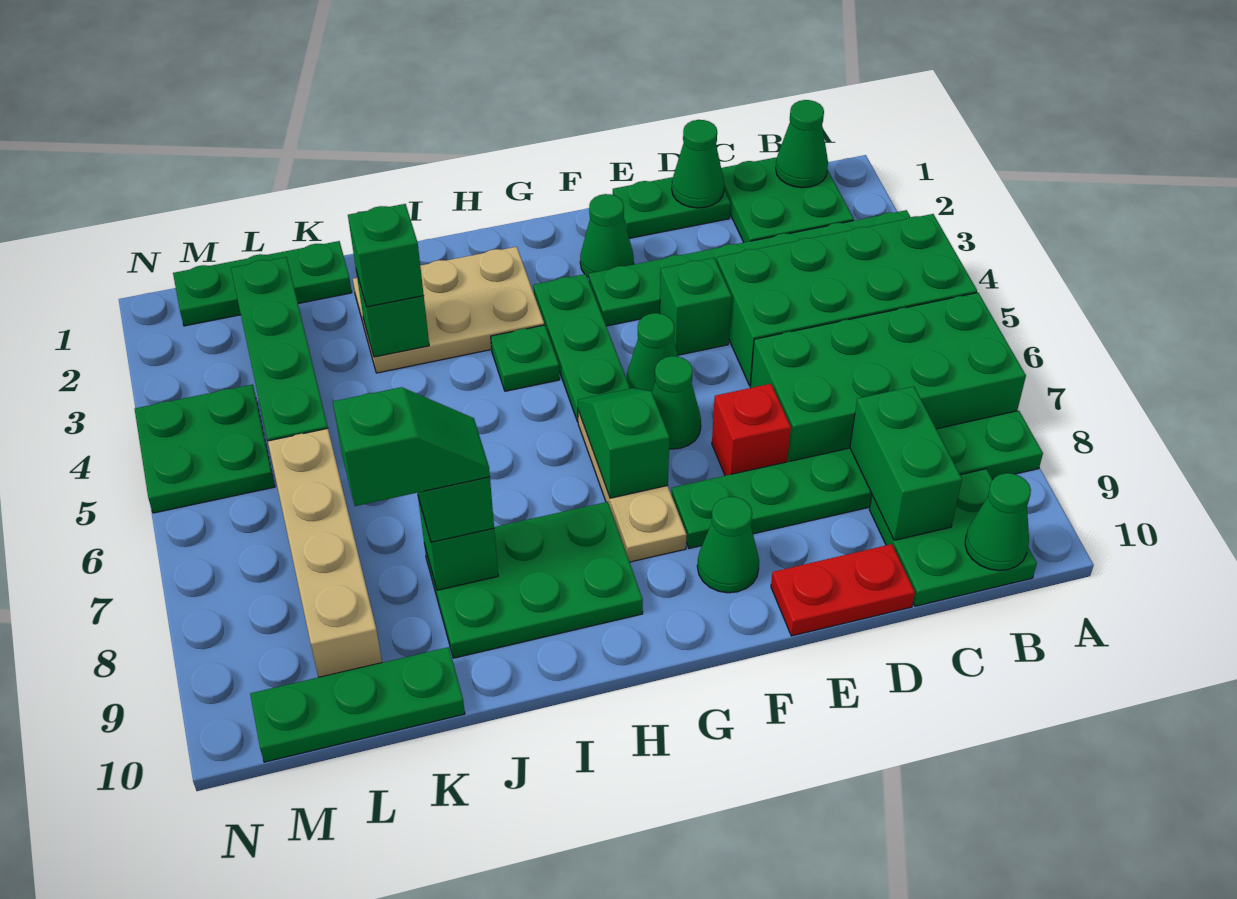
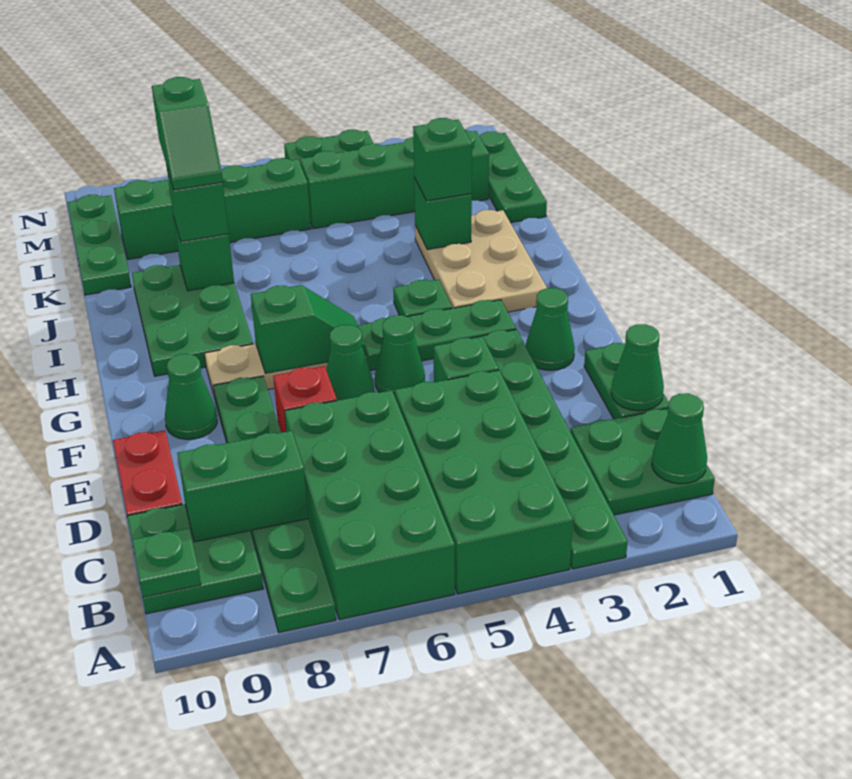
green cone B10 level 2 -> green plate B10 level 2
tan brick L6:L9 level 1 -> green brick L6:L9 level 1

